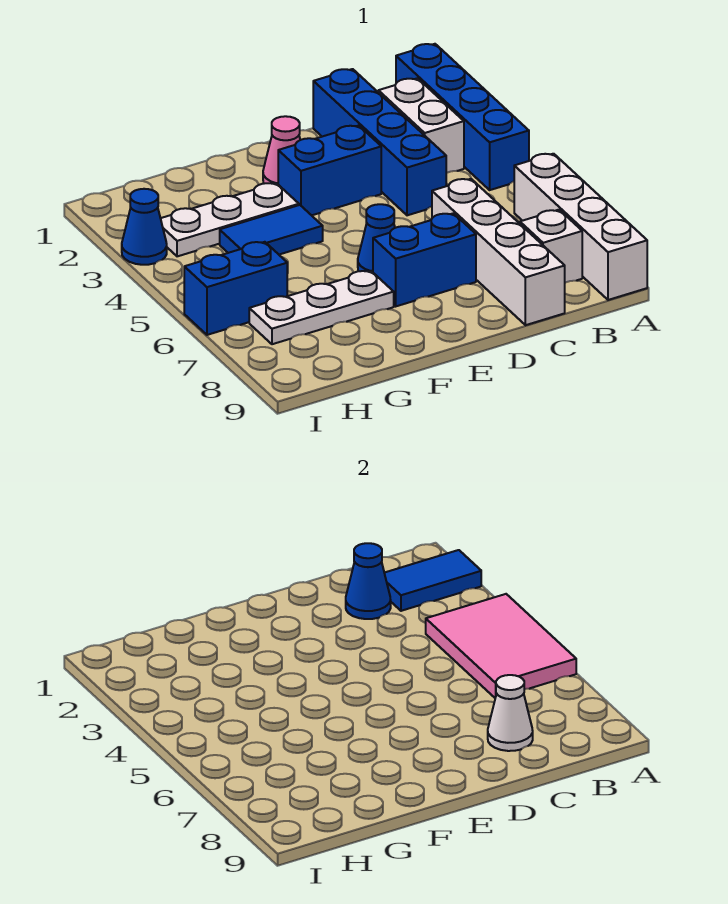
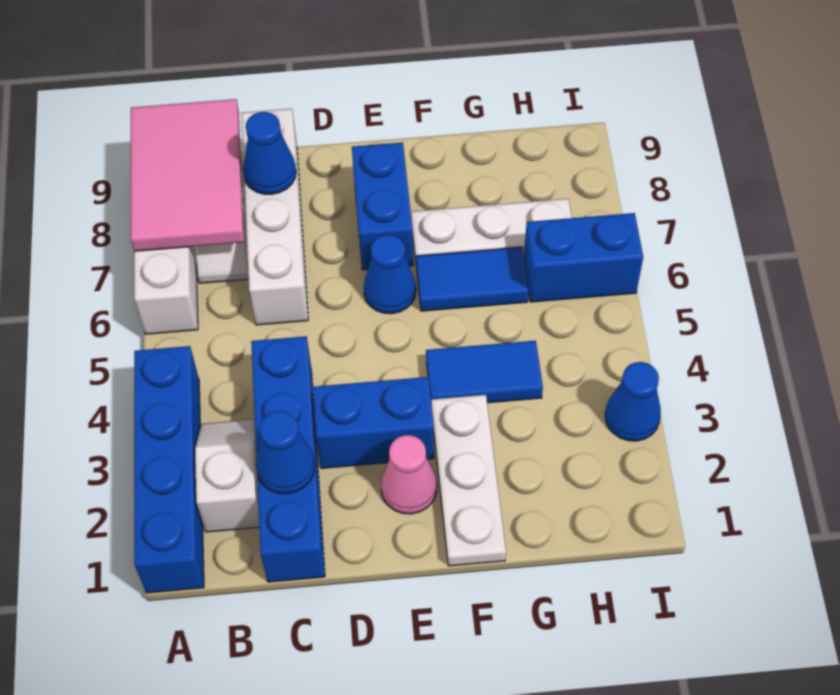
blue tile A2:B2 level 2 -> blue tile F6:G6 level 1
pink tile A4:B6 level 2 -> pink tile A7:B9 level 2
white brick B2:B3 level 1 -> white slope B2:B3 level 1 top 2
white cone C8 level 2 -> blue cone C8 level 2
blue brick D7:E7 level 1 -> blue brick E7:E8 level 1
white plate F3:H3 level 1 -> white plate F1:F3 level 1

